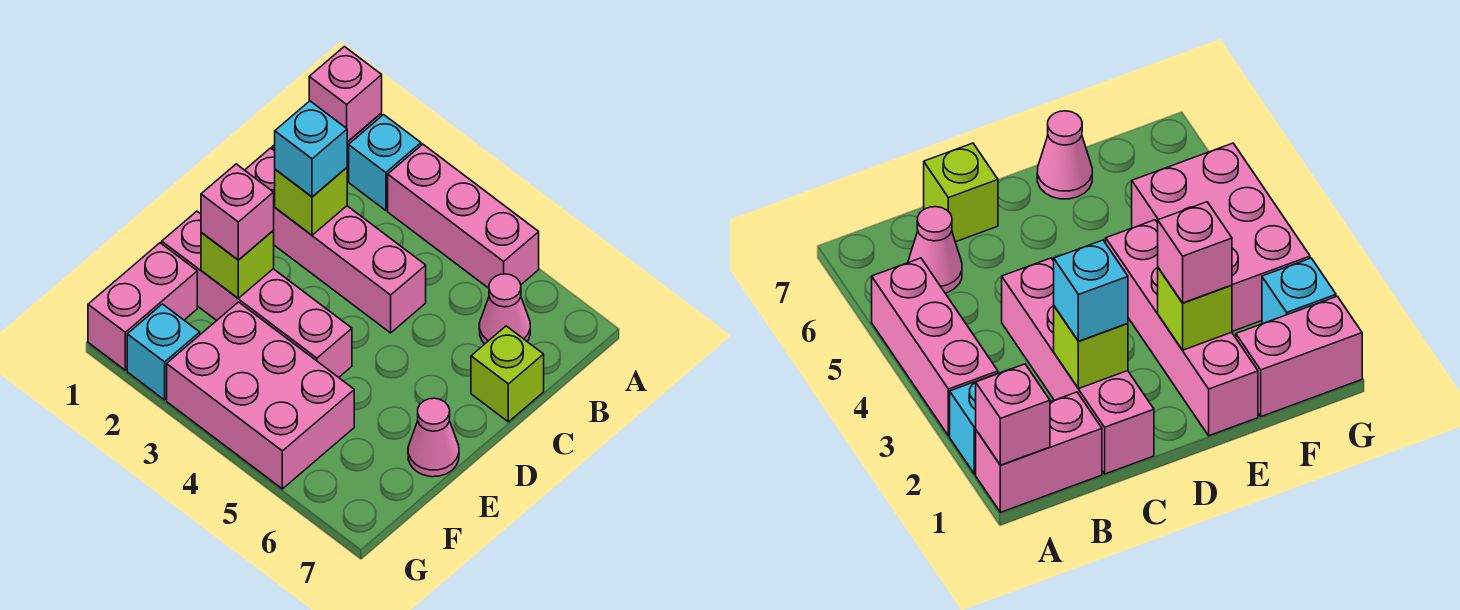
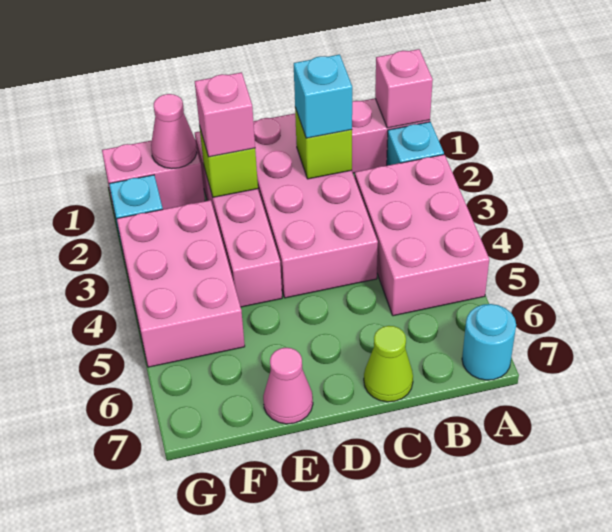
pink brick A3:A5 level 1 -> pink brick A3:B5 level 1
none -> cyan round brick A7 level 1
pink cone B6 level 1 -> pink cone F1 level 2
pink brick C1:C4 level 1 -> pink brick C1:D4 level 1
lime brick C7 level 1 -> lime cone C7 level 1

